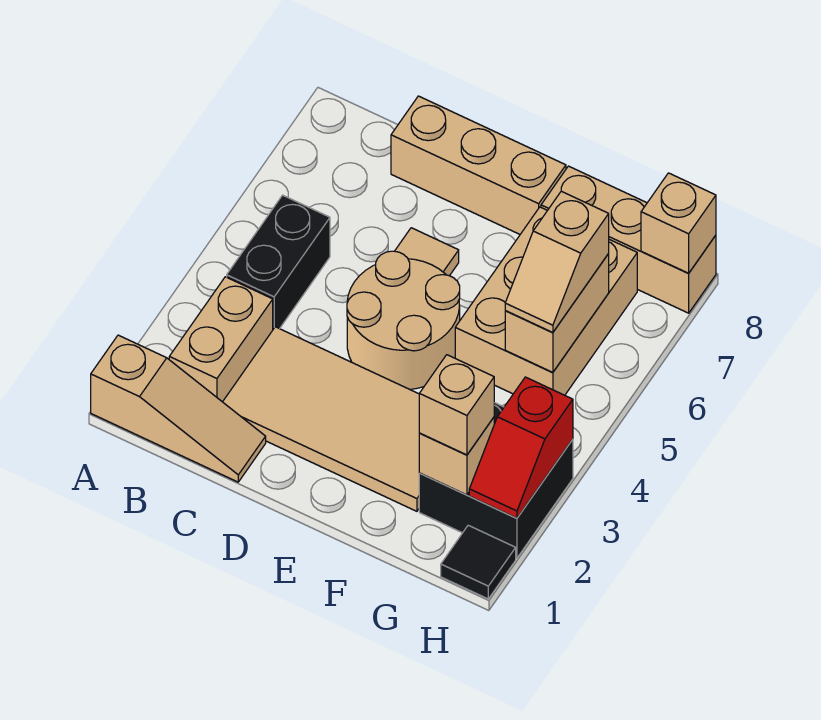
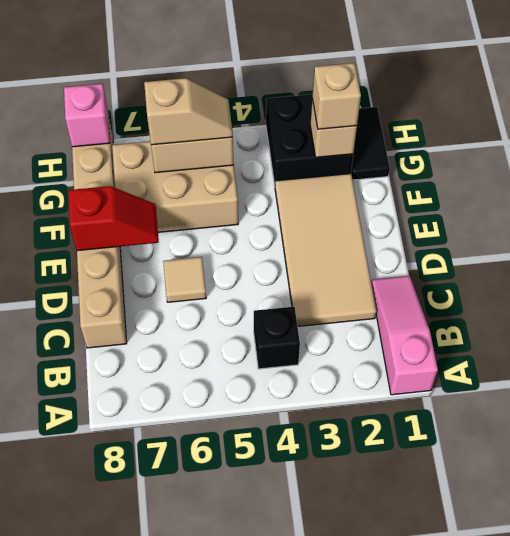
tan slope A1:C1 level 1 top A -> pink slope A1:C1 level 1 top A
tan brick B2:B3 level 1 -> none
black brick B4:B5 level 1 -> black brick B4 level 1
tan round brick D4:E5 level 1 -> none
black tile H1 level 1 -> black tile G1:H1 level 1
red slope H2:H3 level 2 top 3 -> red slope E7:E8 level 2 top 8
tan brick H8 level 2 -> pink brick H8 level 2

